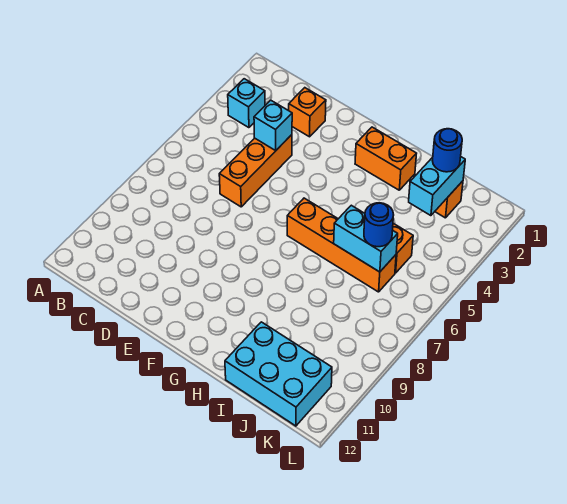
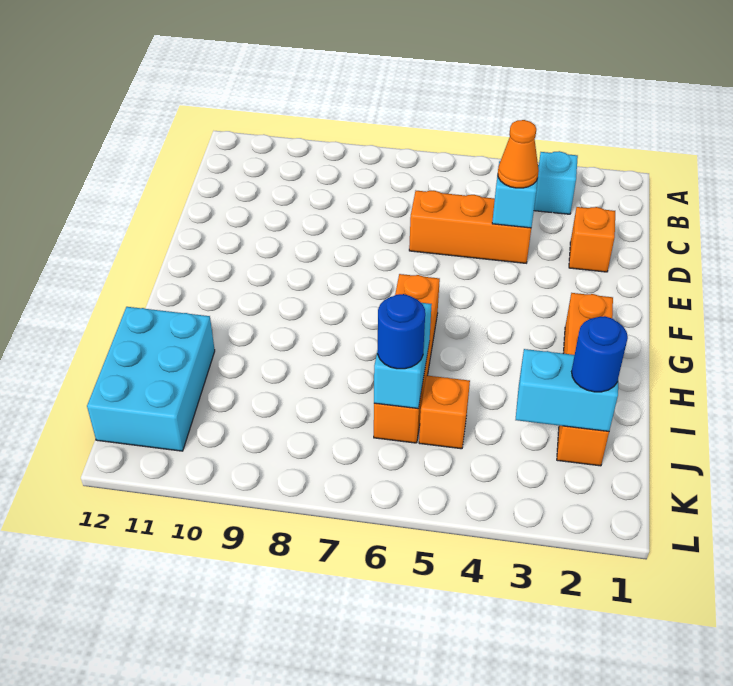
none -> orange cone D4 level 3

